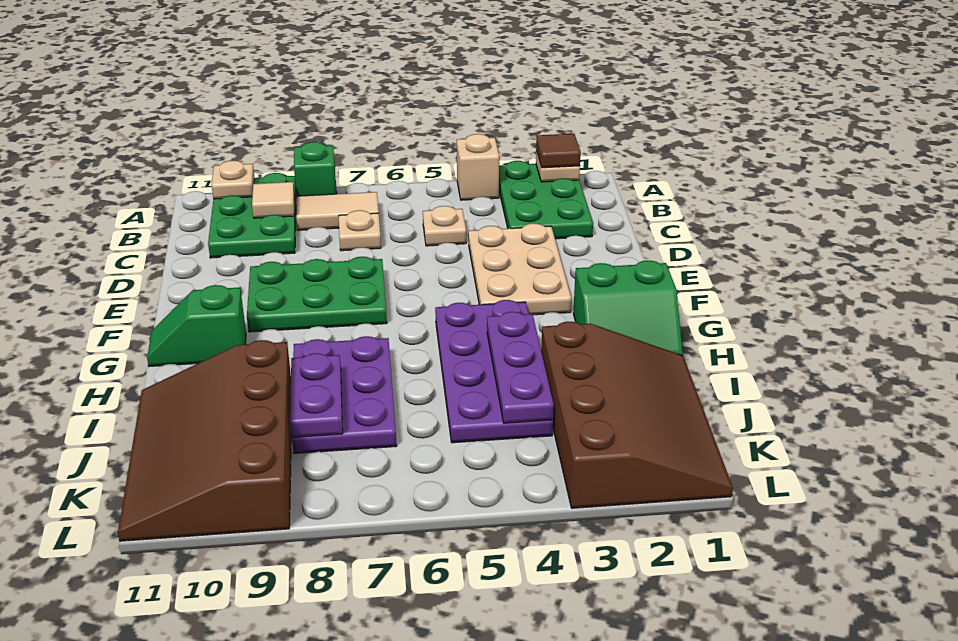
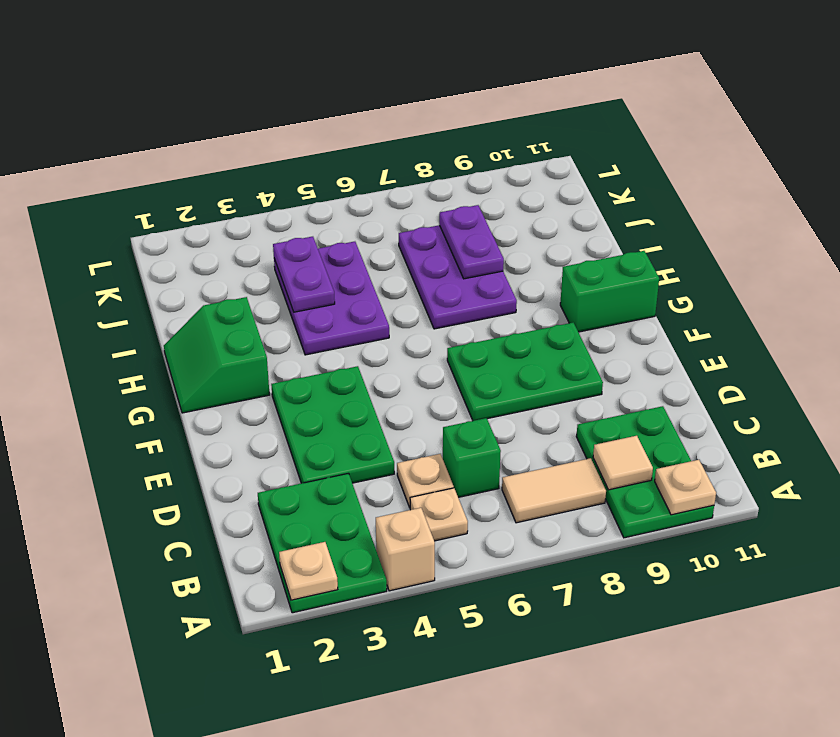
brown tile A2 level 3 -> none
green brick A8 level 1 -> green brick C6 level 1
tan plate C7 level 1 -> tan plate B5 level 1
tan plate D3:F4 level 1 -> green plate D3:F4 level 1
green slope G1:H2 level 1 top G -> green slope G1:H2 level 1 top 2
purple plate G4:J5 level 1 -> purple plate H4:J5 level 1
green slope G10:G11 level 1 top 10 -> green brick G10:G11 level 1
purple plate H4:J4 level 2 -> purple plate I4:J4 level 2
brown slope I1:L3 level 1 top 3 -> none
brown slope I9:L11 level 1 top 9 -> none

